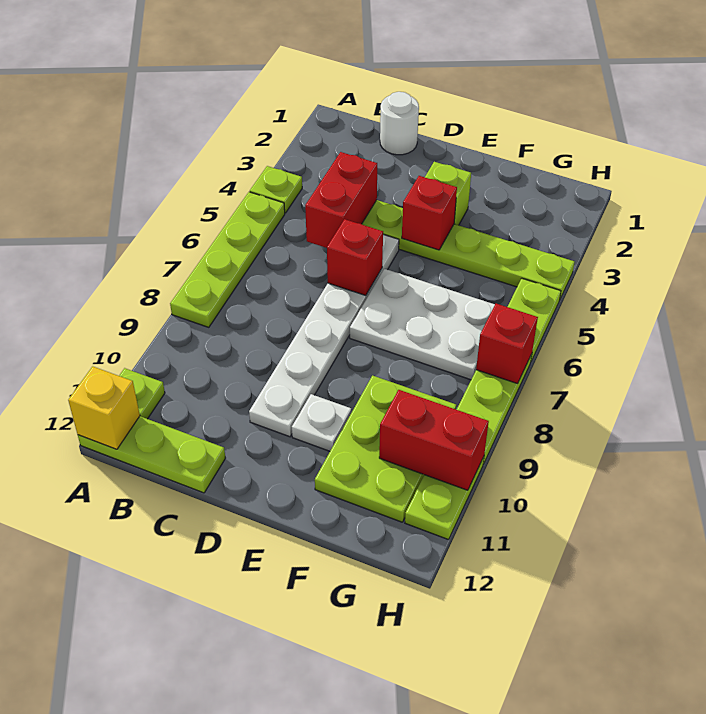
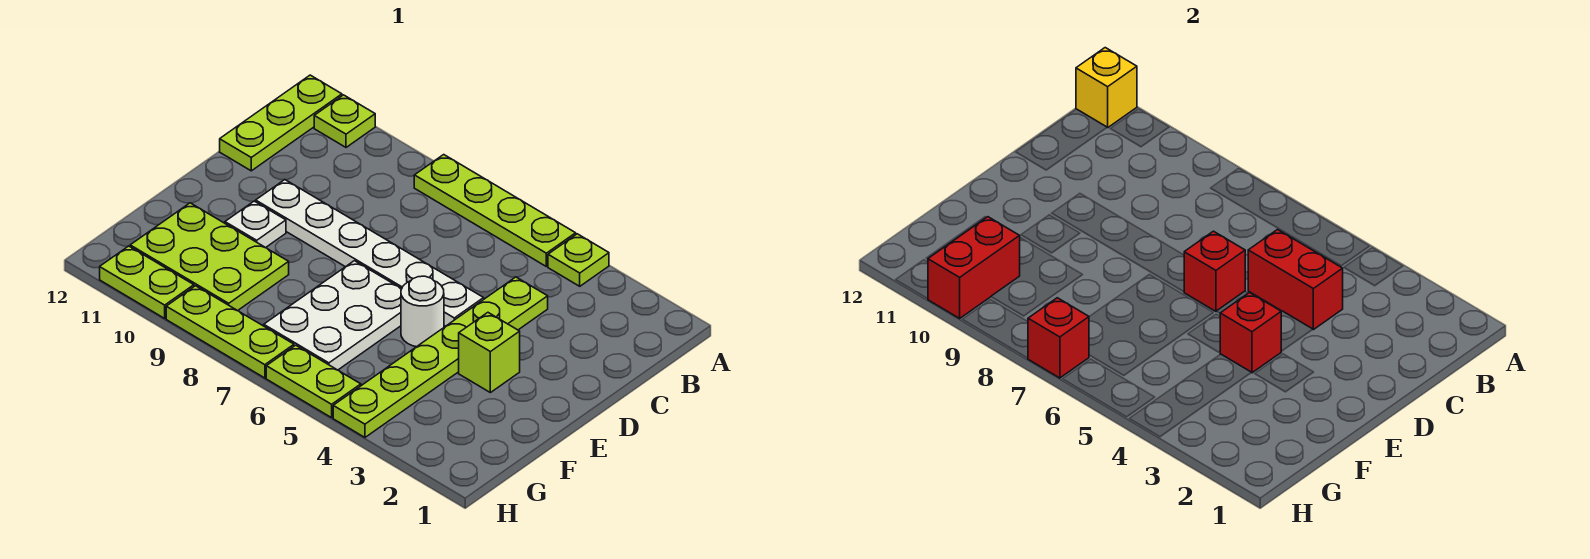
white round brick C1 level 1 -> white round brick E5 level 1

